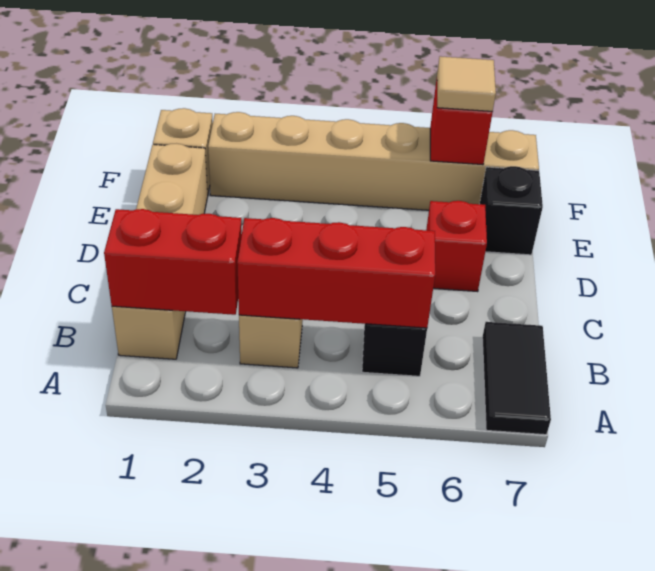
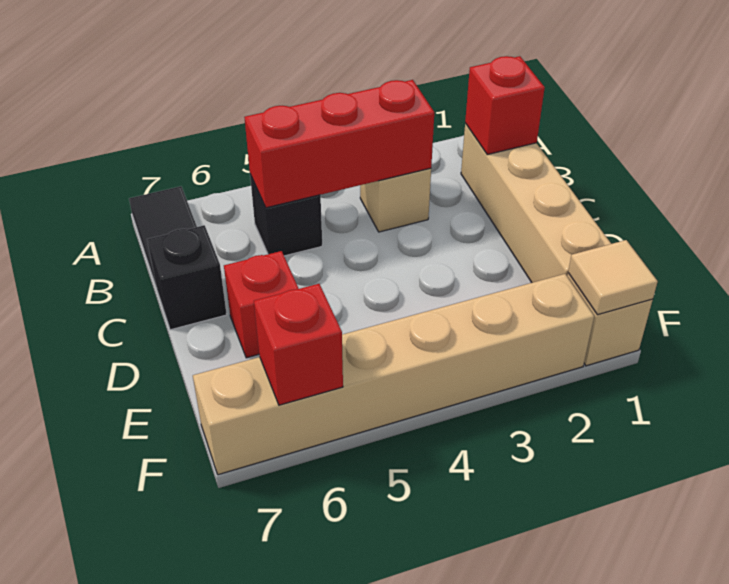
red brick B1:B2 level 2 -> red brick B1 level 2
black brick E7 level 1 -> black brick C7 level 1
tan tile F6 level 3 -> tan tile F1 level 2

